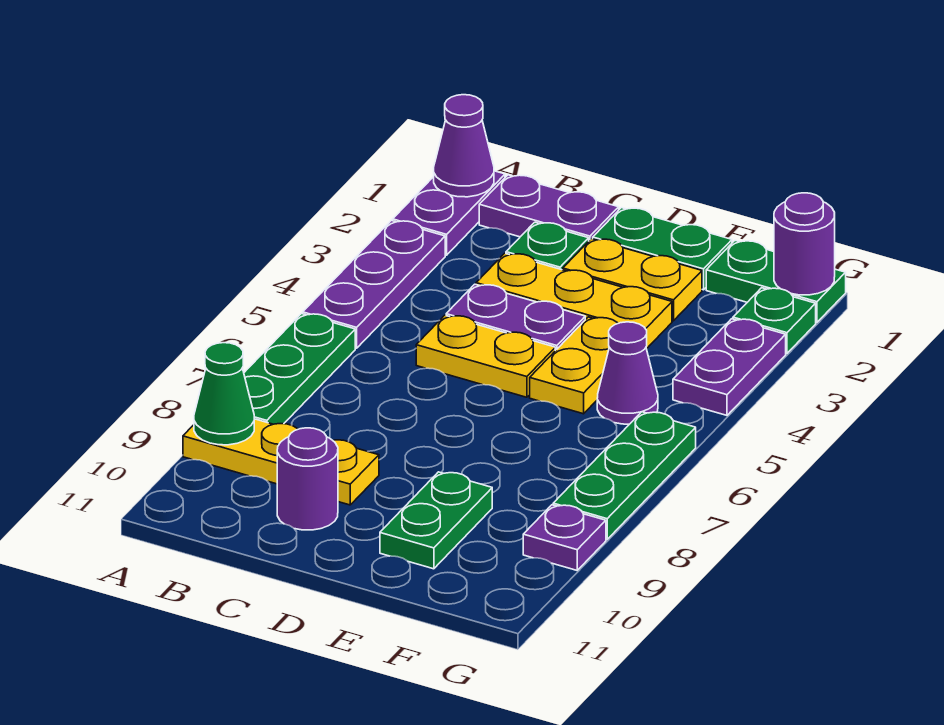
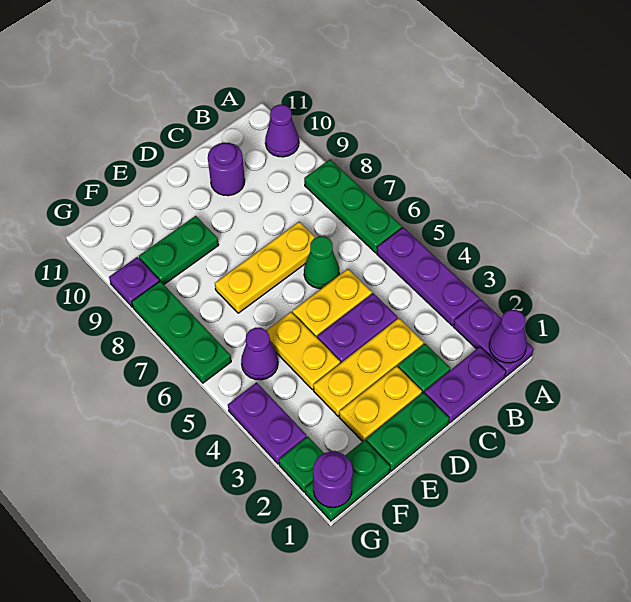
yellow plate A9:C9 level 1 -> yellow plate C7:E7 level 1
green cone A9 level 2 -> green cone C6 level 1
none -> purple cone A10 level 1
green plate E9:E10 level 1 -> green plate E9:F9 level 1

